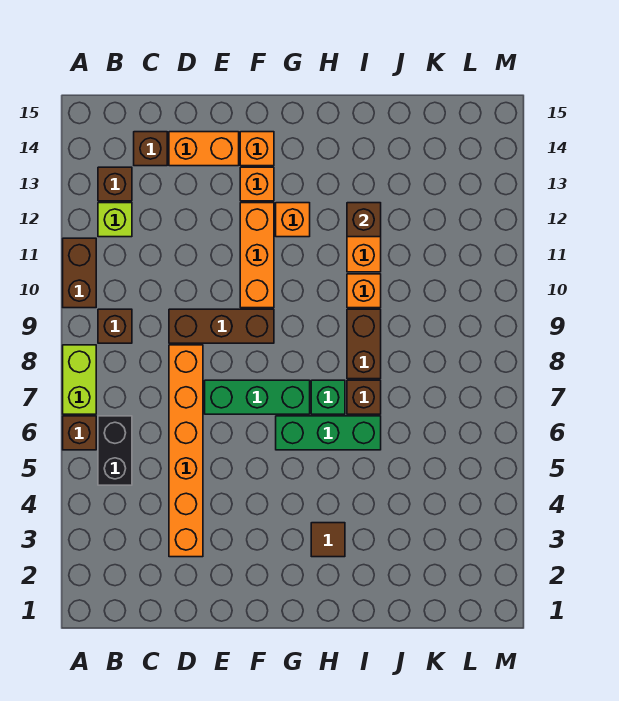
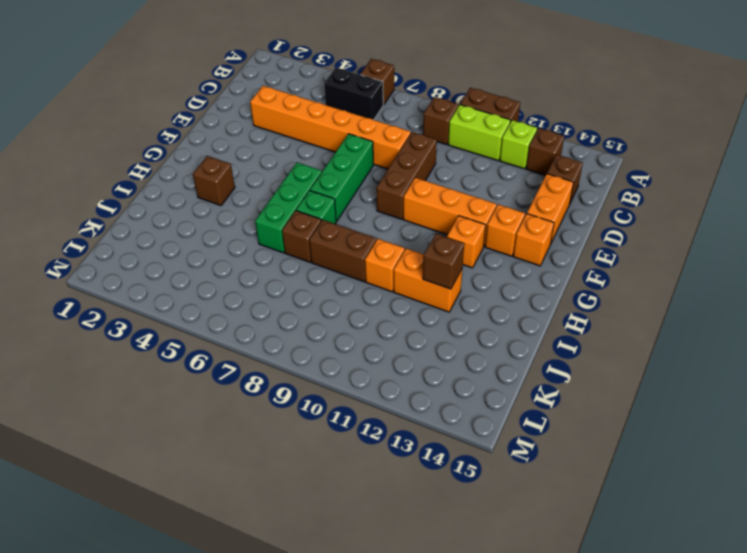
lime brick A7:A8 level 1 -> lime brick B10:B11 level 1
brown tile H3 level 1 -> brown brick H3 level 1

